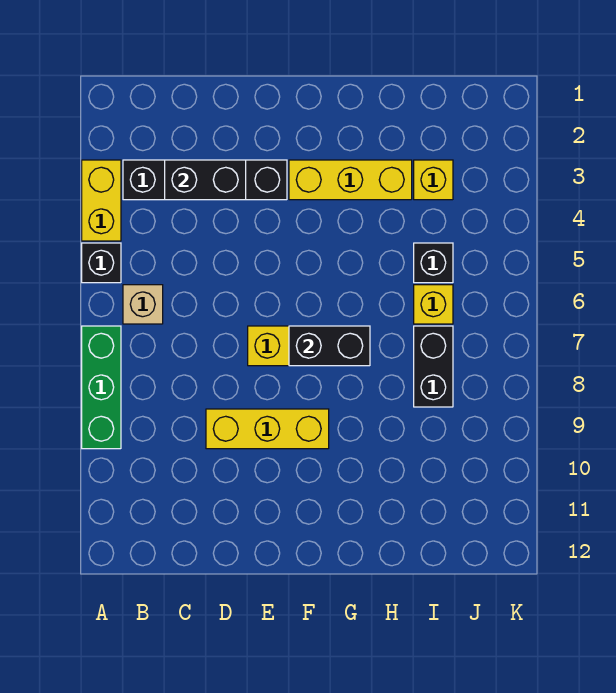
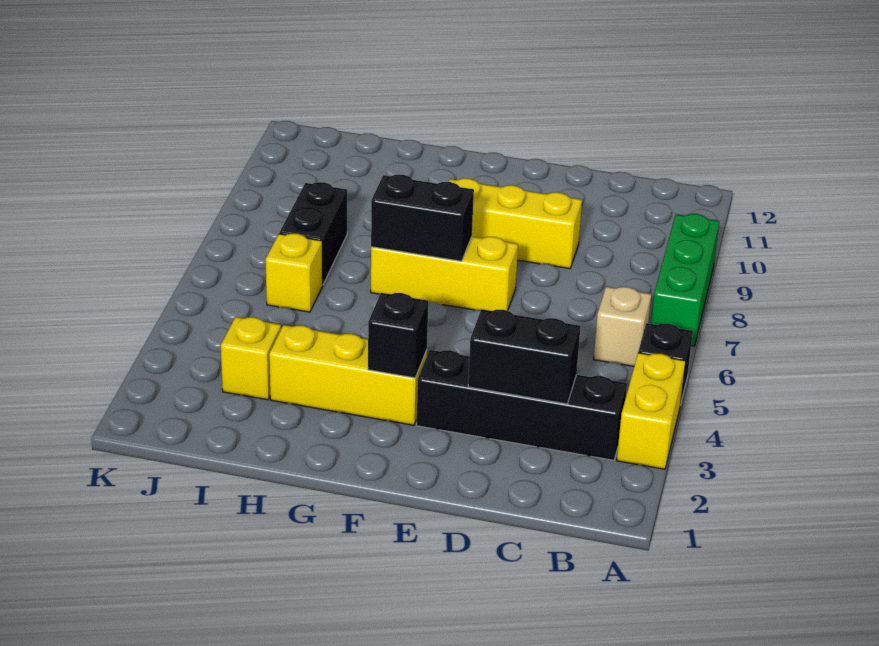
black brick I5 level 1 -> black brick F3 level 2

